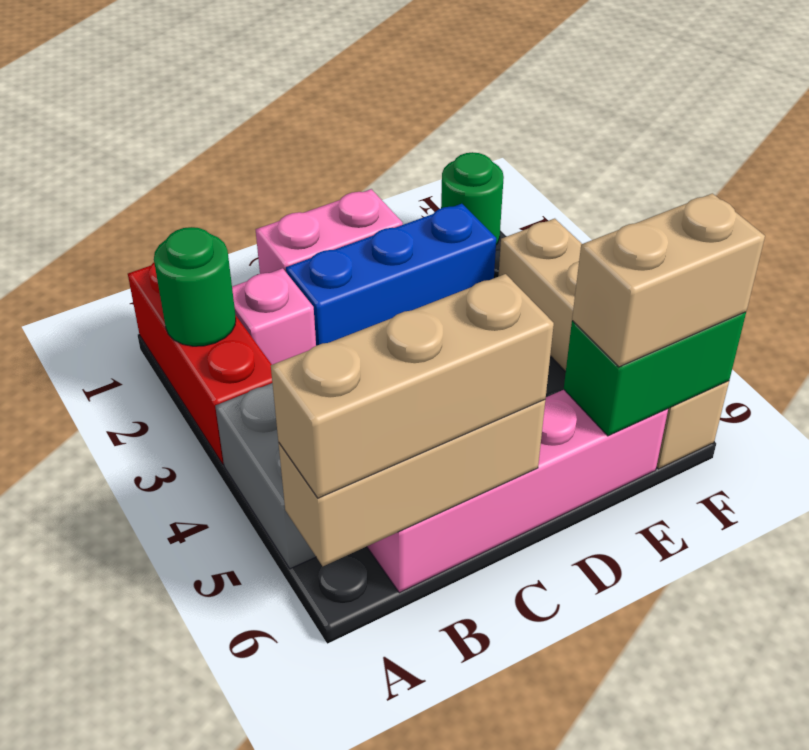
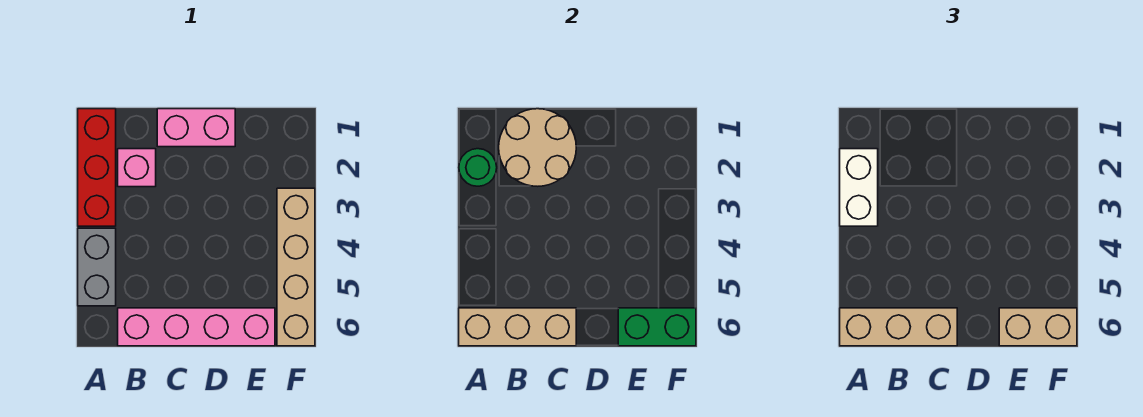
none -> white brick A2:A3 level 3
none -> tan round brick B1:C2 level 2
blue brick C2:E2 level 1 -> none
green round brick F1 level 1 -> none

